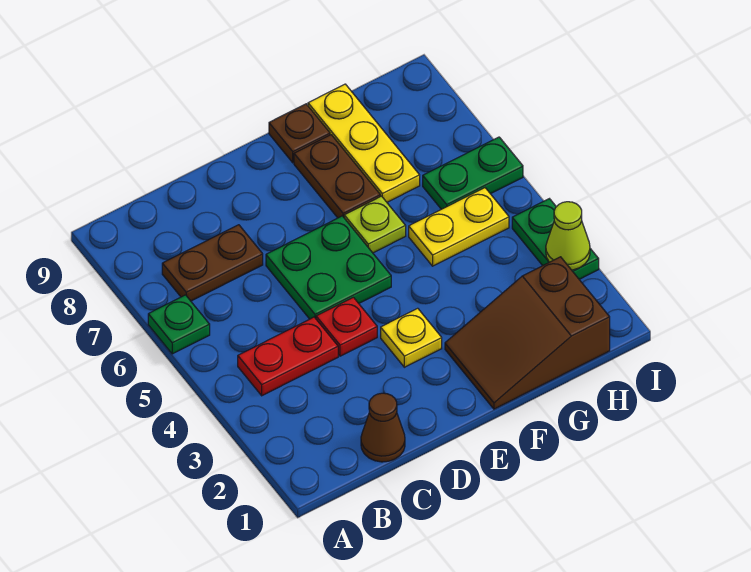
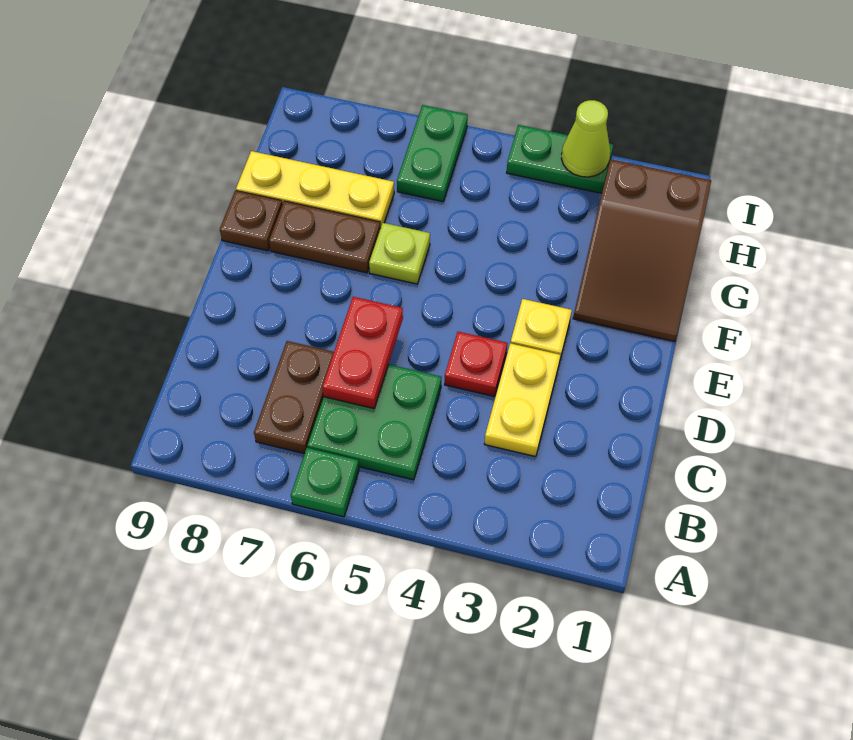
red plate B4:C4 level 1 -> red plate C6:D6 level 2
brown cone C1 level 1 -> none
green plate D5:E6 level 1 -> green plate B5:C6 level 1
yellow plate G5:H5 level 1 -> yellow plate C3:D3 level 1

